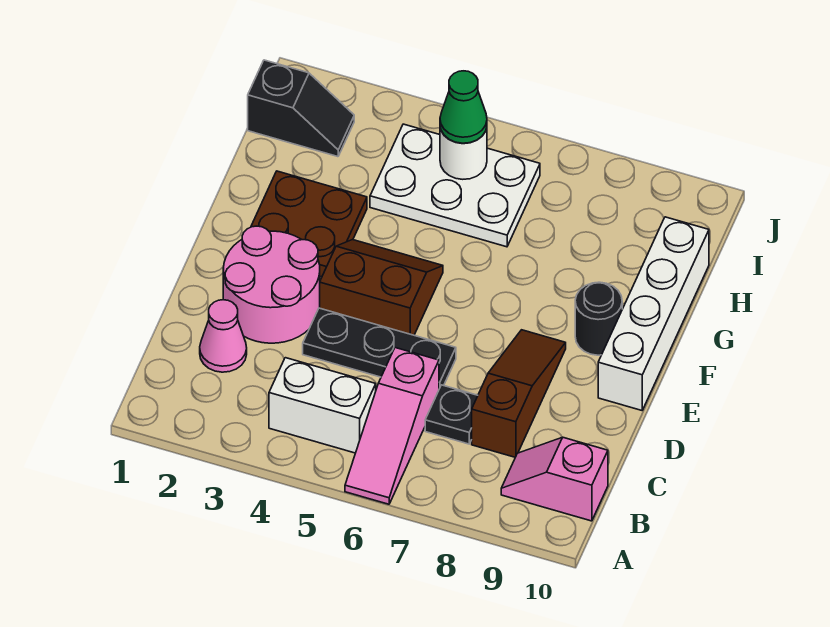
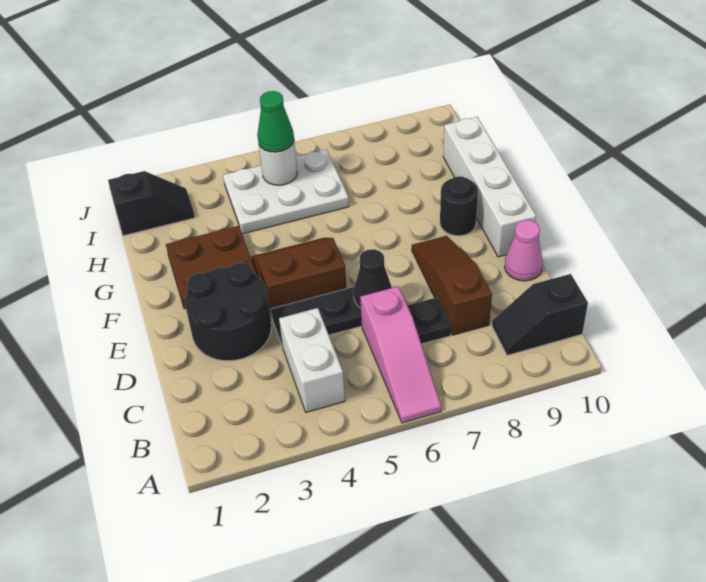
white brick B4:B5 level 1 -> white brick B4:C4 level 1
pink slope B9:B10 level 1 top 10 -> black slope B9:B10 level 1 top 10
pink cone C2 level 1 -> pink cone D10 level 1
pink round brick D2:E3 level 1 -> black round brick D2:E3 level 1
none -> black cone D6 level 2

